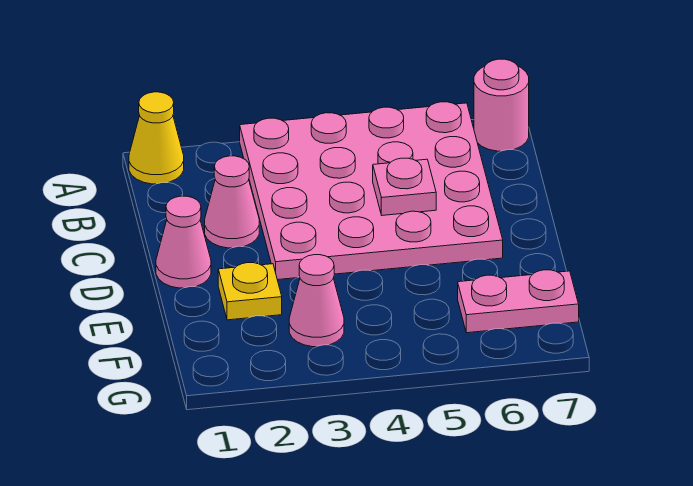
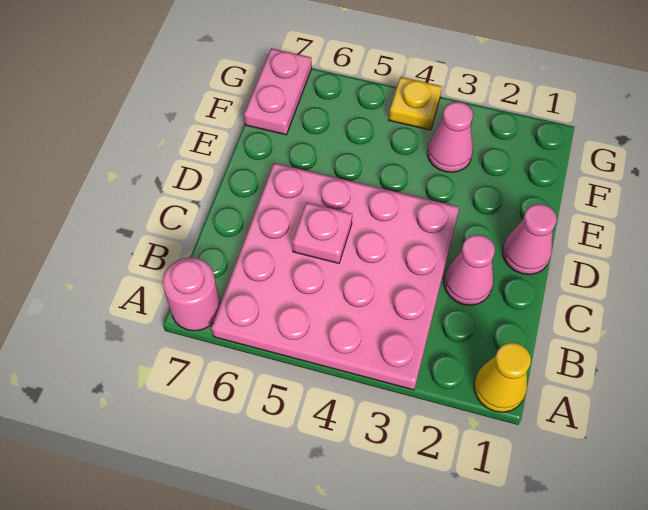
yellow plate E2 level 1 -> yellow plate G4 level 1
pink plate F6:F7 level 1 -> pink plate F7:G7 level 1

